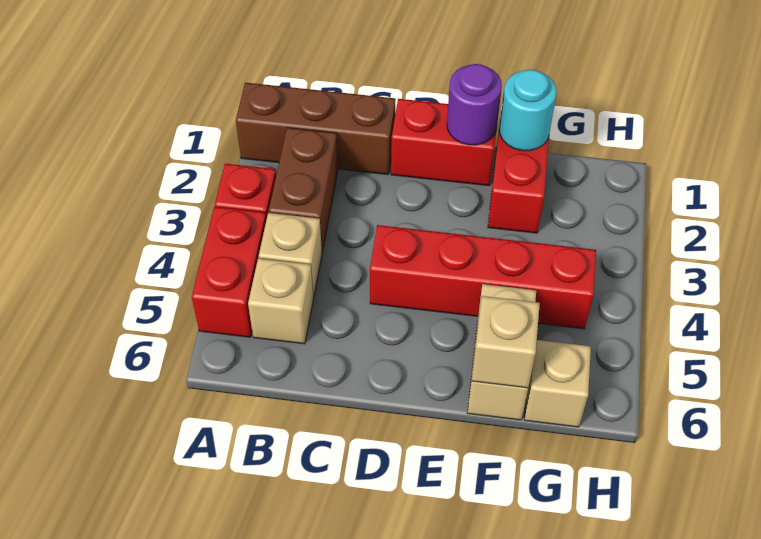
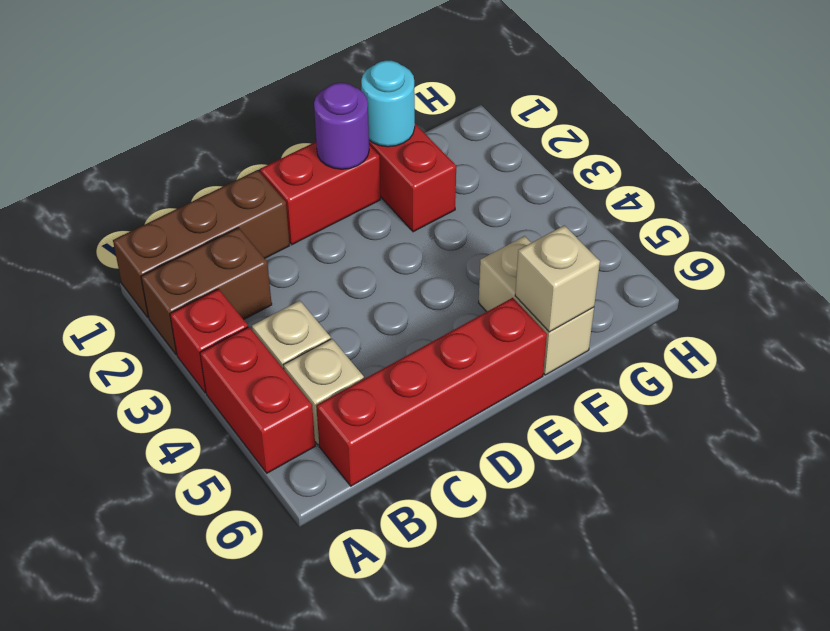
brown brick B2:B3 level 1 -> brown brick A2:B2 level 1
red brick D4:G4 level 1 -> red brick B6:E6 level 1
tan brick G6 level 1 -> none

